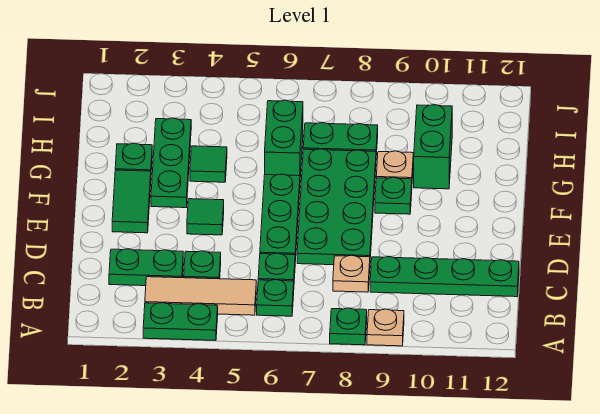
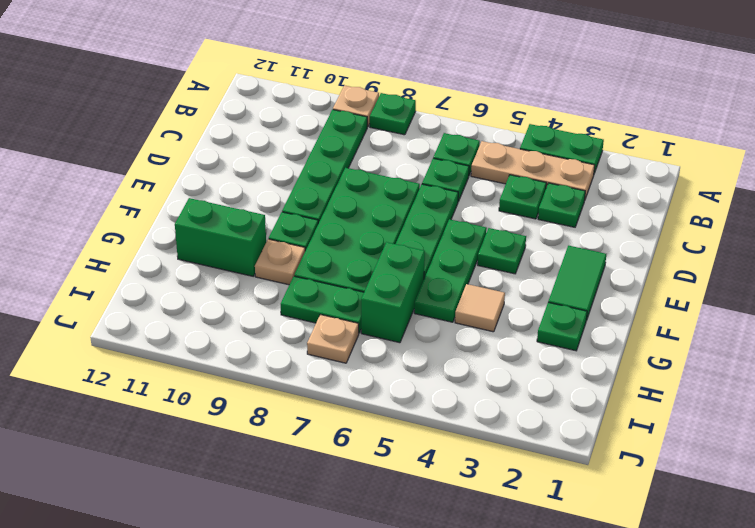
tan tile B3:B5 level 1 -> tan plate B3:B5 level 1
green plate C2:C3 level 1 -> green plate C3 level 1
tan plate C8 level 1 -> tan plate I7 level 1
green plate C9:C12 level 1 -> green plate B9:E9 level 1
green tile E4 level 1 -> green plate E4 level 1
green plate F3:H3 level 1 -> green plate E5:G5 level 1
green tile G4 level 1 -> tan tile G4 level 1
green brick G10:H10 level 1 -> green brick G10:G11 level 1

